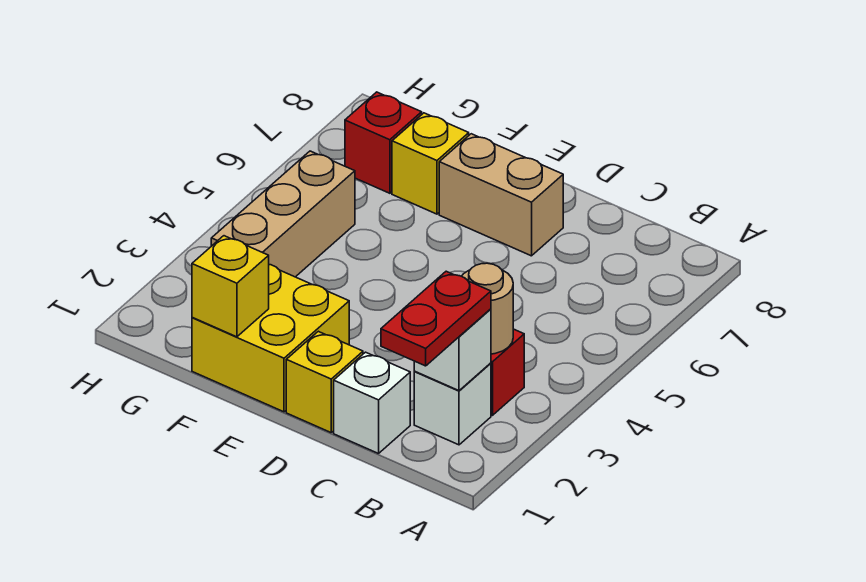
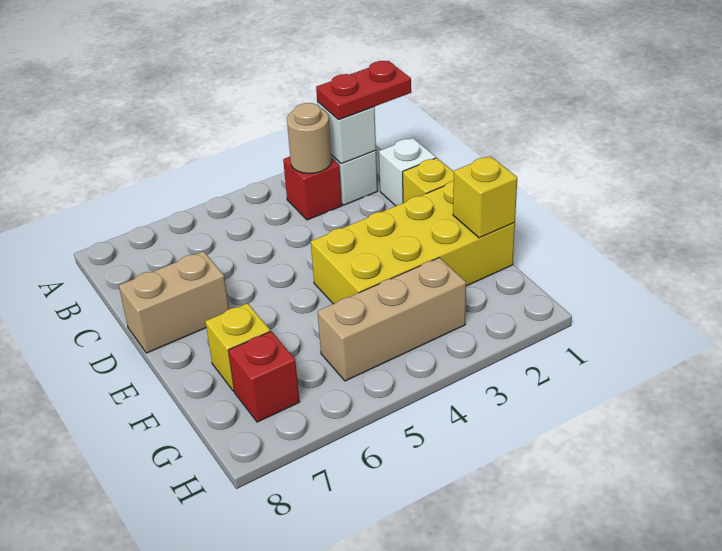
tan brick D7:E7 level 1 -> tan brick D7:D8 level 1
yellow brick E1:F2 level 1 -> yellow brick E1:F4 level 1

